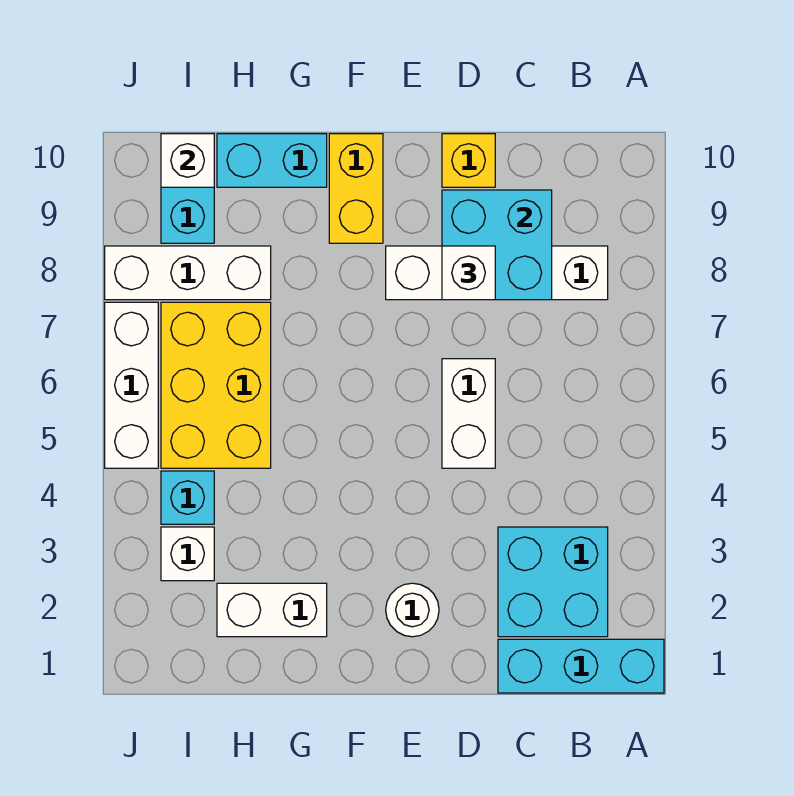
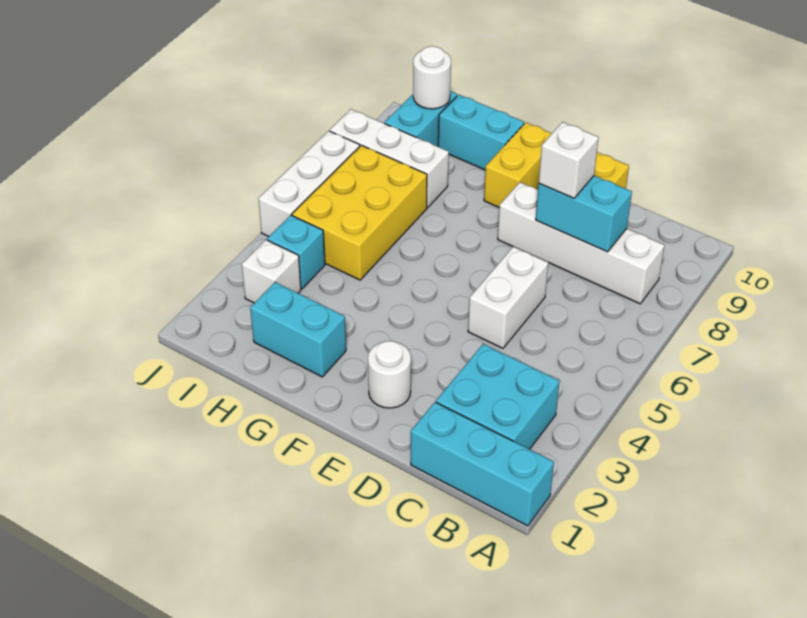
cyan brick C8:D9 level 2 -> cyan brick C8:D8 level 2
white brick G2:H2 level 1 -> cyan brick G2:H2 level 1
white brick I10 level 2 -> white round brick I10 level 2

